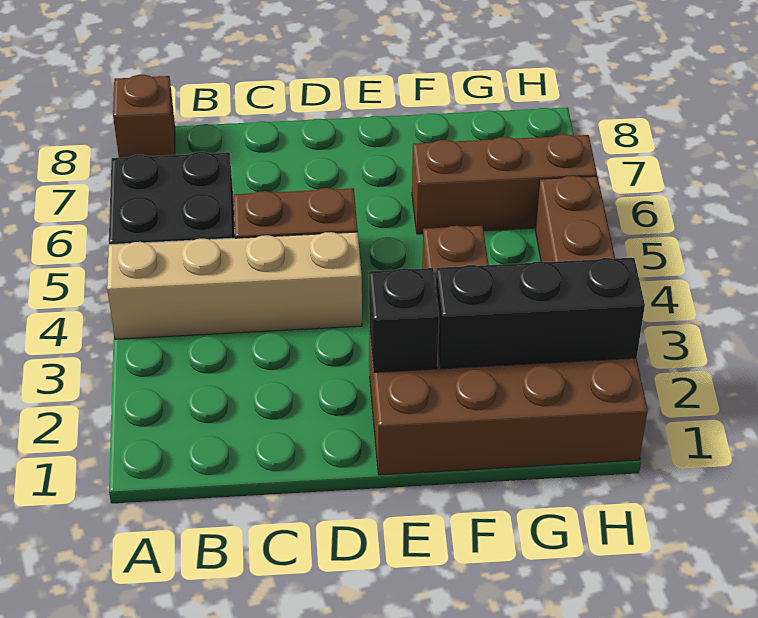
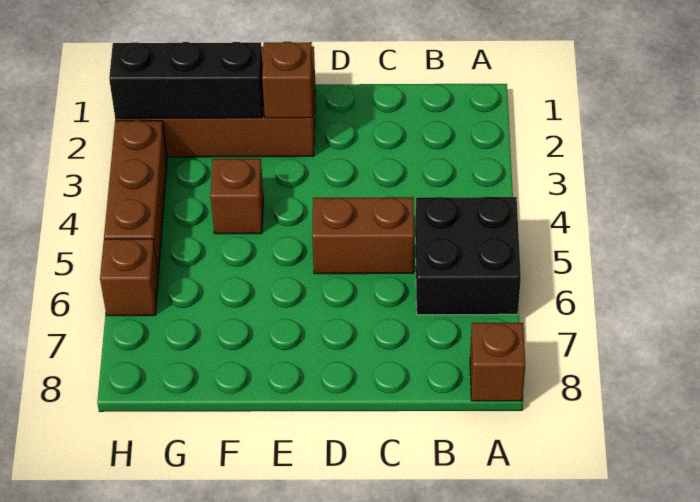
tan brick A4:D4 level 1 -> none
black brick E2 level 2 -> brown brick E2 level 2
brown brick F6:H6 level 1 -> brown brick H6 level 1

